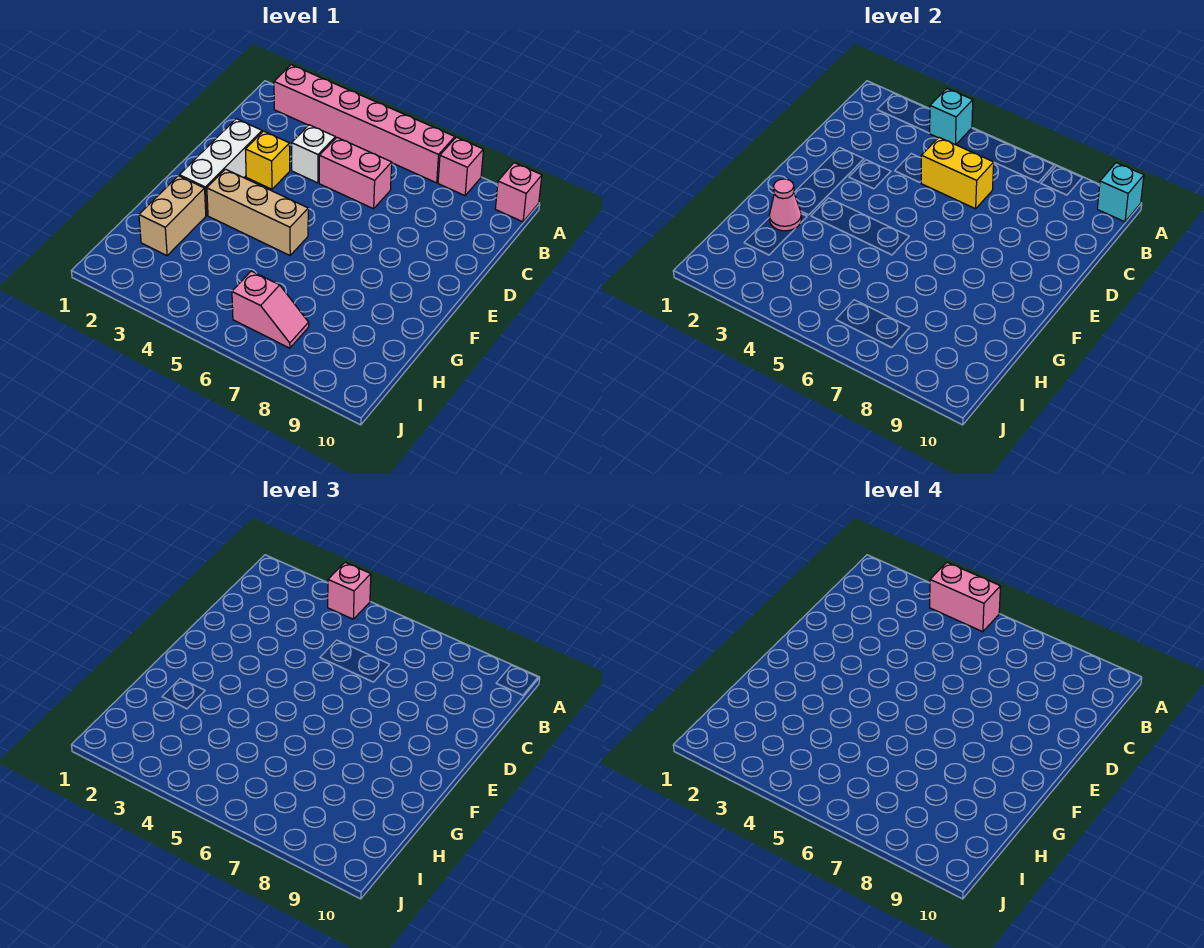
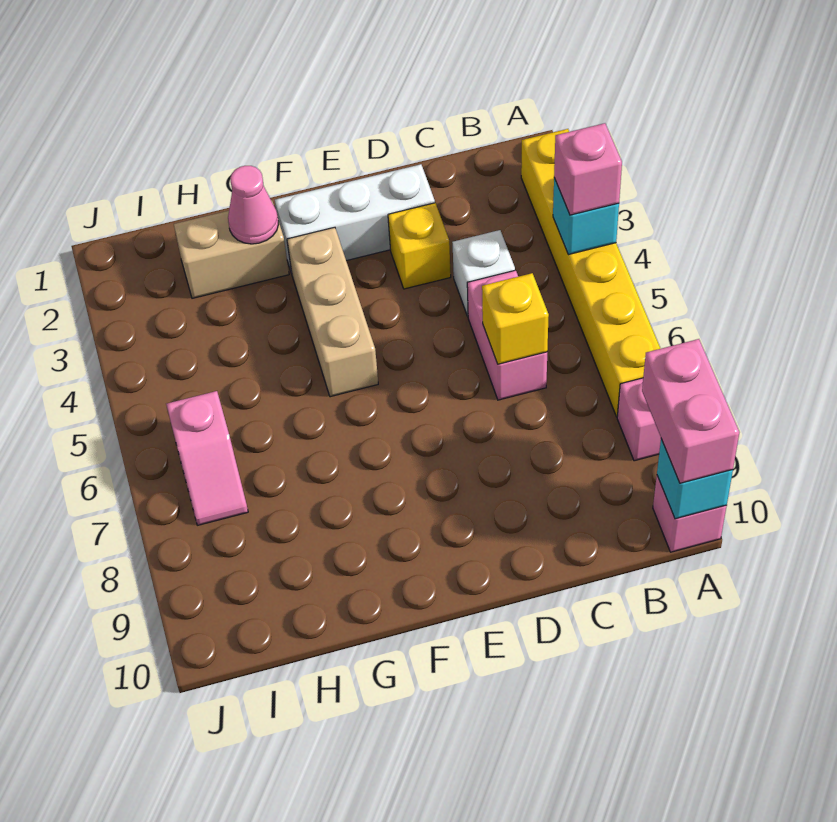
pink brick A2:A7 level 1 -> yellow brick A2:A7 level 1
pink brick A4:A5 level 4 -> pink brick A9:A10 level 3
yellow brick C5:C6 level 2 -> yellow brick C6 level 2

